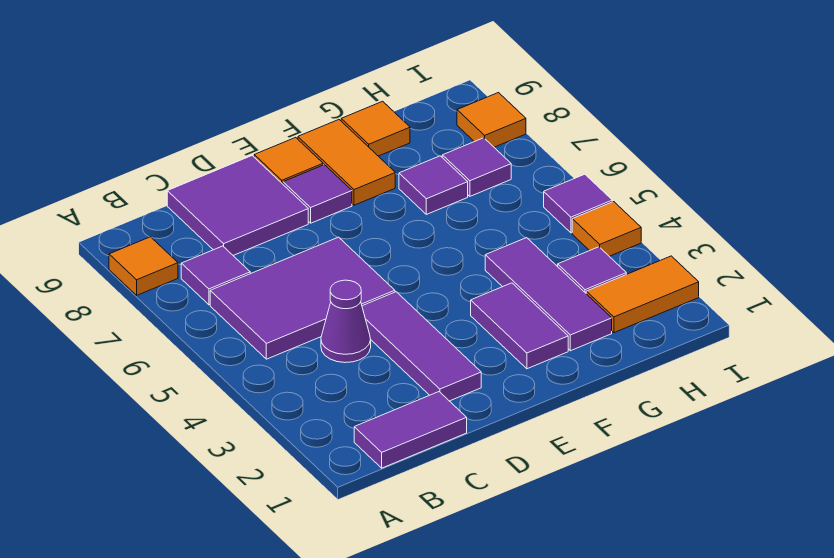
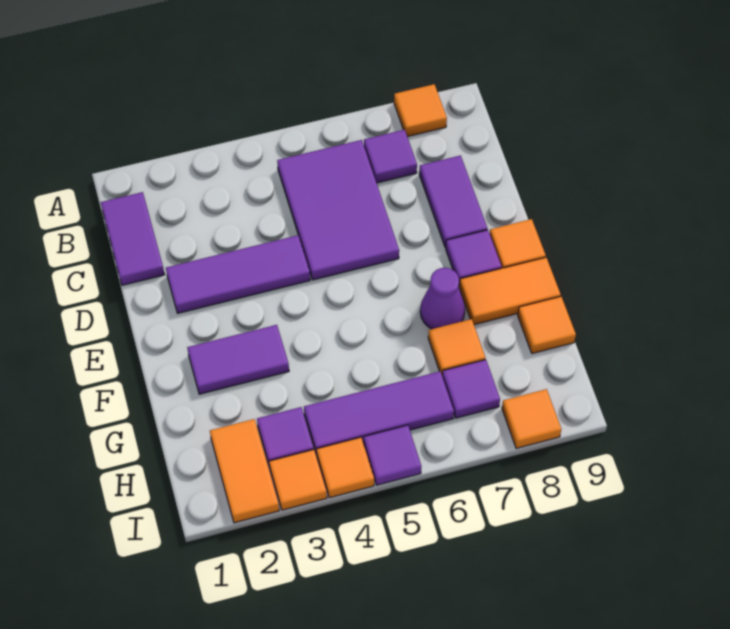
purple cone C4 level 1 -> purple cone F7 level 1
purple tile C8:D9 level 1 -> purple tile C8:D8 level 1
purple tile G2:G4 level 1 -> purple tile H4:H6 level 1
purple tile G7 level 1 -> orange tile G7 level 1
none -> orange tile I3 level 1

